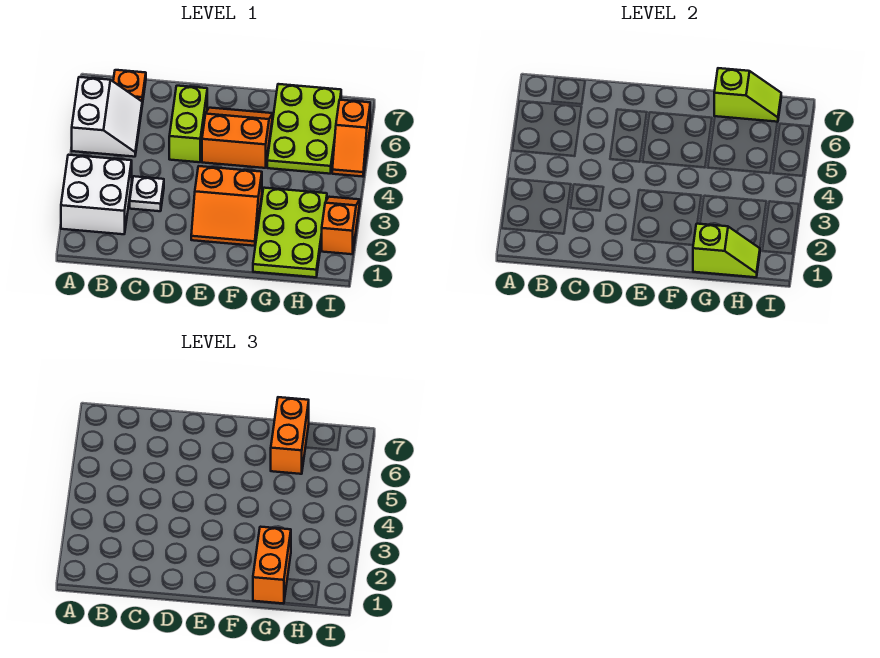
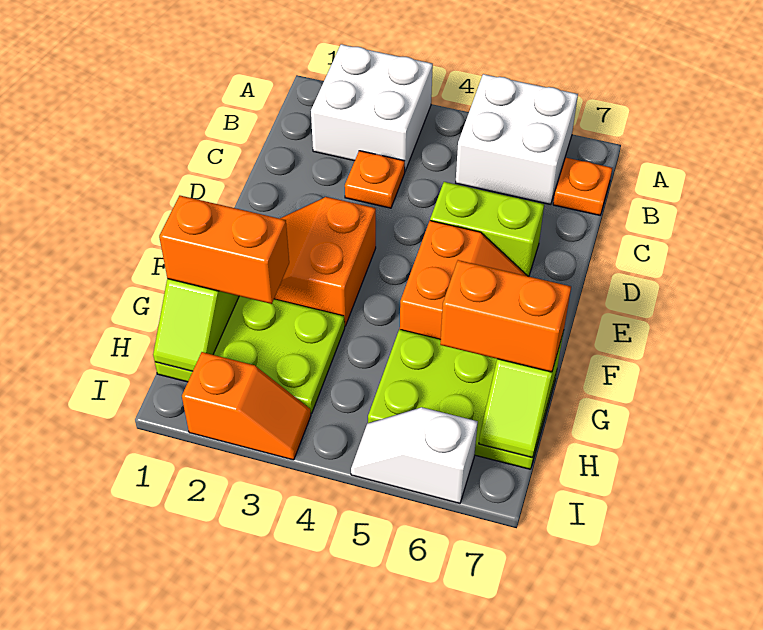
white slope A5:B6 level 1 top A -> white brick A5:B6 level 1
white plate C3 level 1 -> orange plate C3 level 1
orange slope I5:I6 level 1 top 6 -> white slope I5:I6 level 1 top 6

